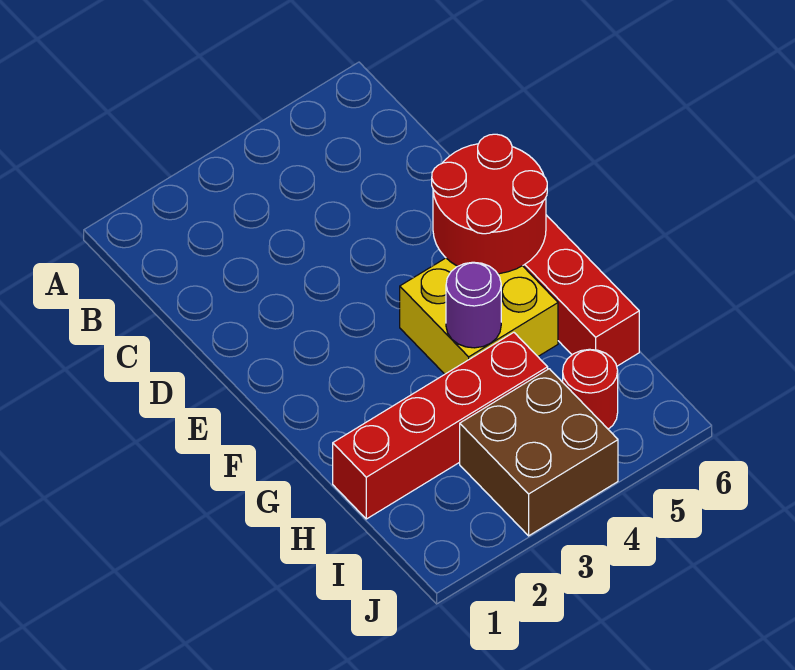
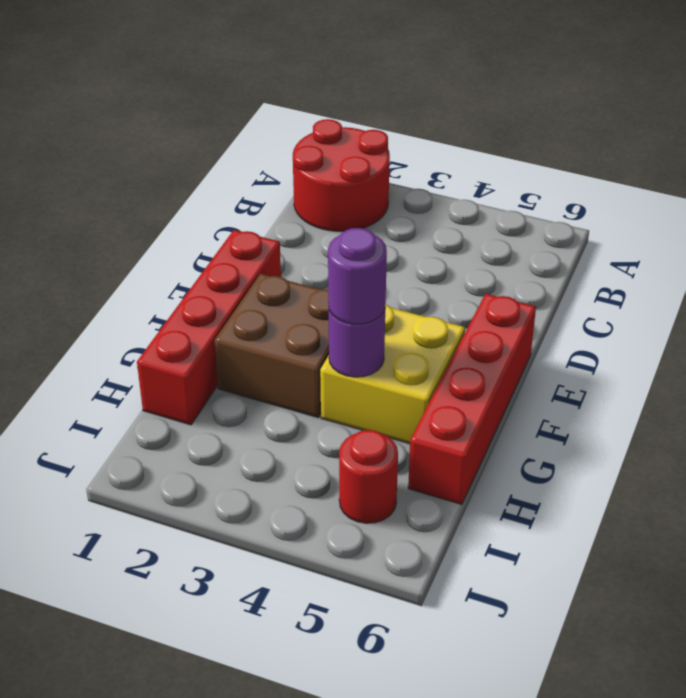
red round brick E5:F6 level 2 -> red round brick A1:B2 level 1
none -> purple round brick G4 level 3
red brick H1:H4 level 1 -> red brick E1:H1 level 1
brown brick I3:J4 level 1 -> brown brick F2:G3 level 1

